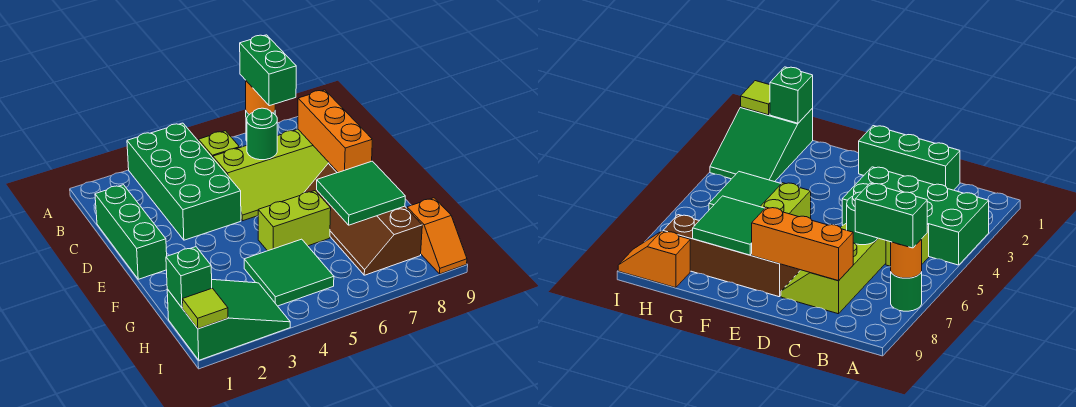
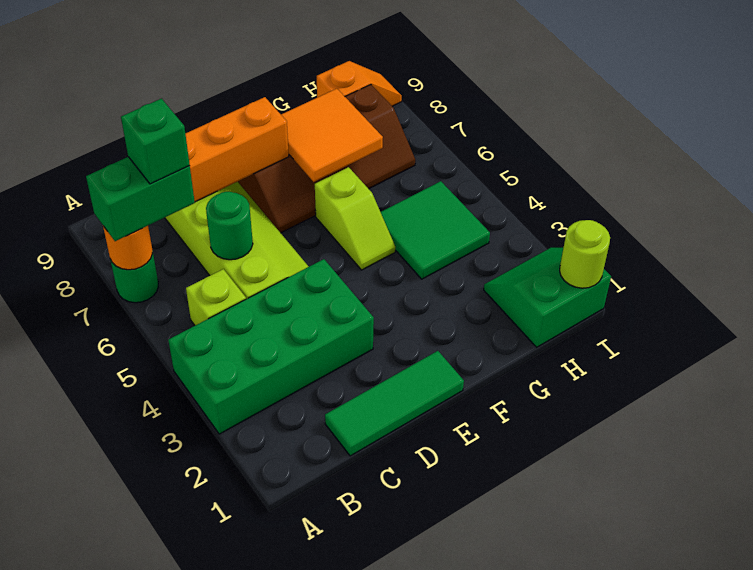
green brick C1:E1 level 1 -> green tile C1:E1 level 1
lime brick F5:F6 level 1 -> lime slope F5:F6 level 1 top 6
green tile F7:G8 level 2 -> orange tile F7:G8 level 2
green slope H1:I3 level 1 top 1 -> green slope H1:I2 level 1 top 1
green brick H1 level 2 -> green brick B7 level 4
lime tile I1 level 2 -> lime round brick I1 level 2

